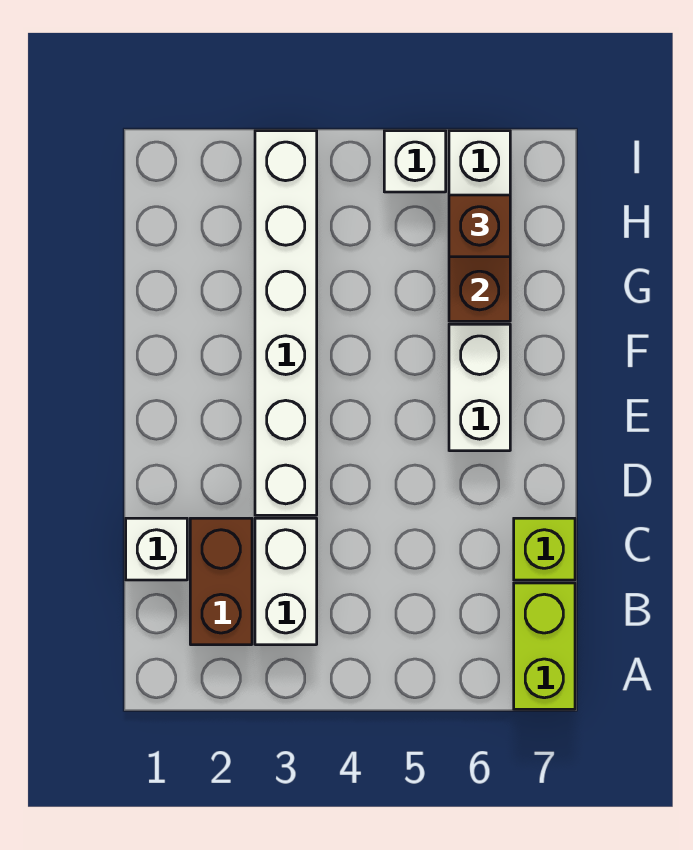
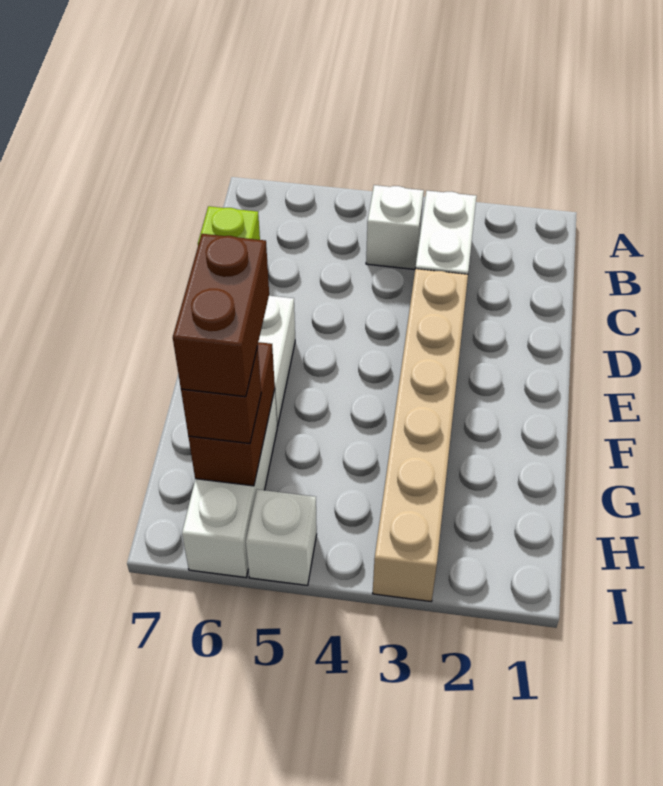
lime brick A7:B7 level 1 -> none
brown brick B2:C2 level 1 -> brown brick G6:H6 level 4
white brick C1 level 1 -> white brick B4 level 1
white brick D3:I3 level 1 -> tan brick D3:I3 level 1

